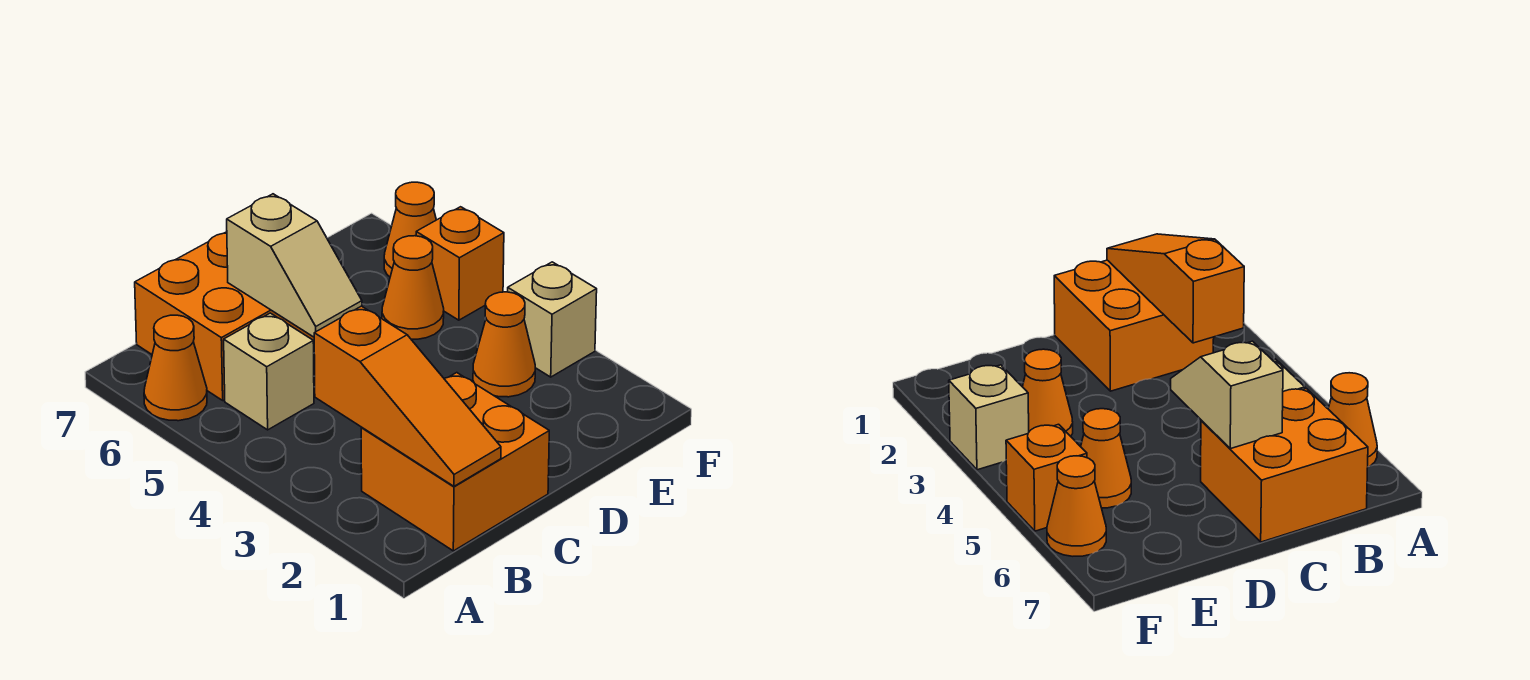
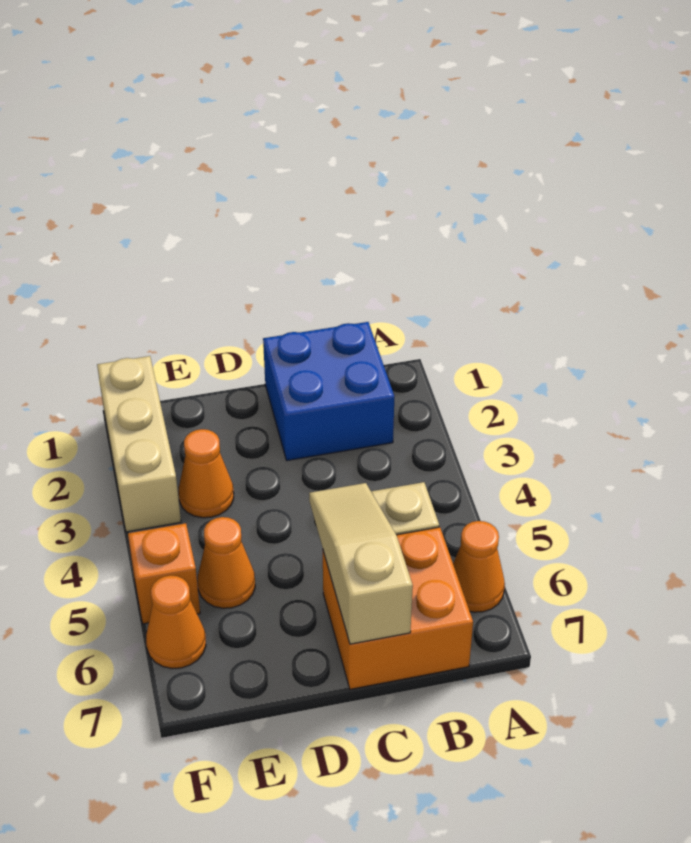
orange brick B1:C2 level 1 -> blue brick B1:C2 level 1
orange slope B1:B3 level 2 top 3 -> none
tan slope C5:C6 level 2 top 6 -> tan slope C5:C7 level 2 top 7
tan brick F3 level 1 -> tan brick F1:F3 level 1

